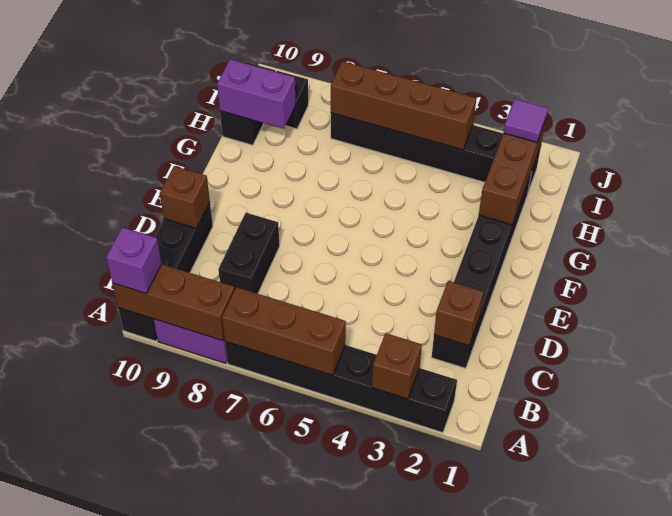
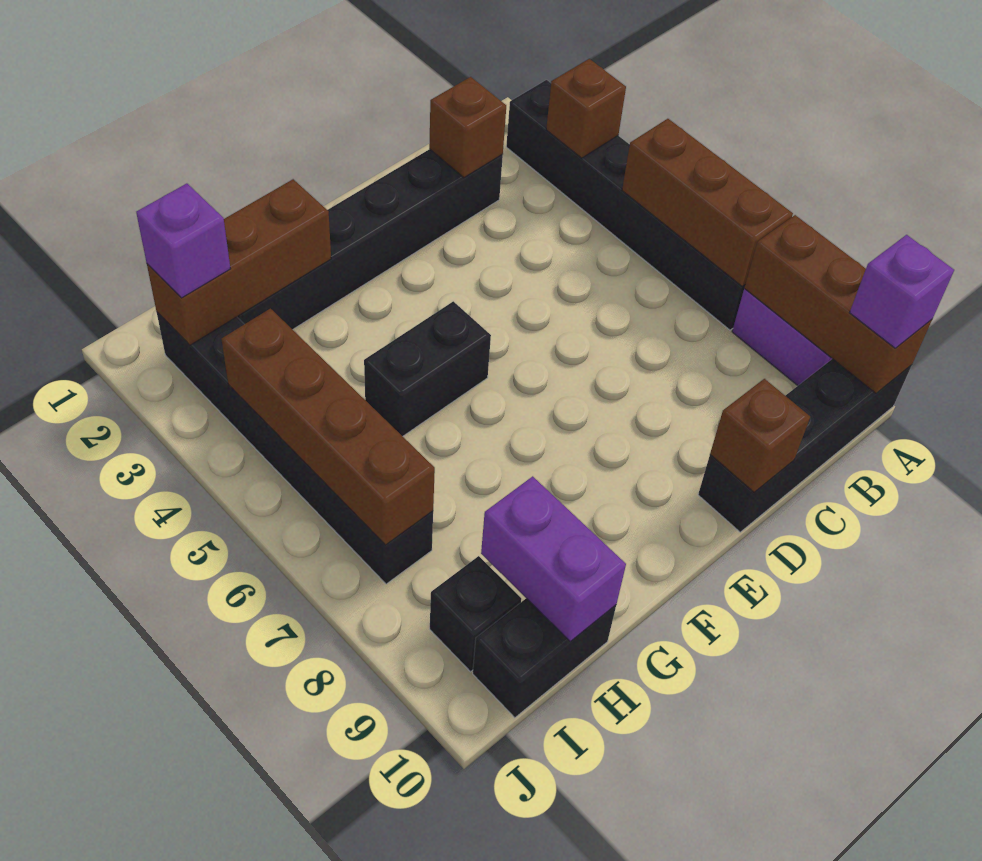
black brick C8:D8 level 1 -> black brick F5:G5 level 1
purple tile I2 level 3 -> purple brick I2 level 3

